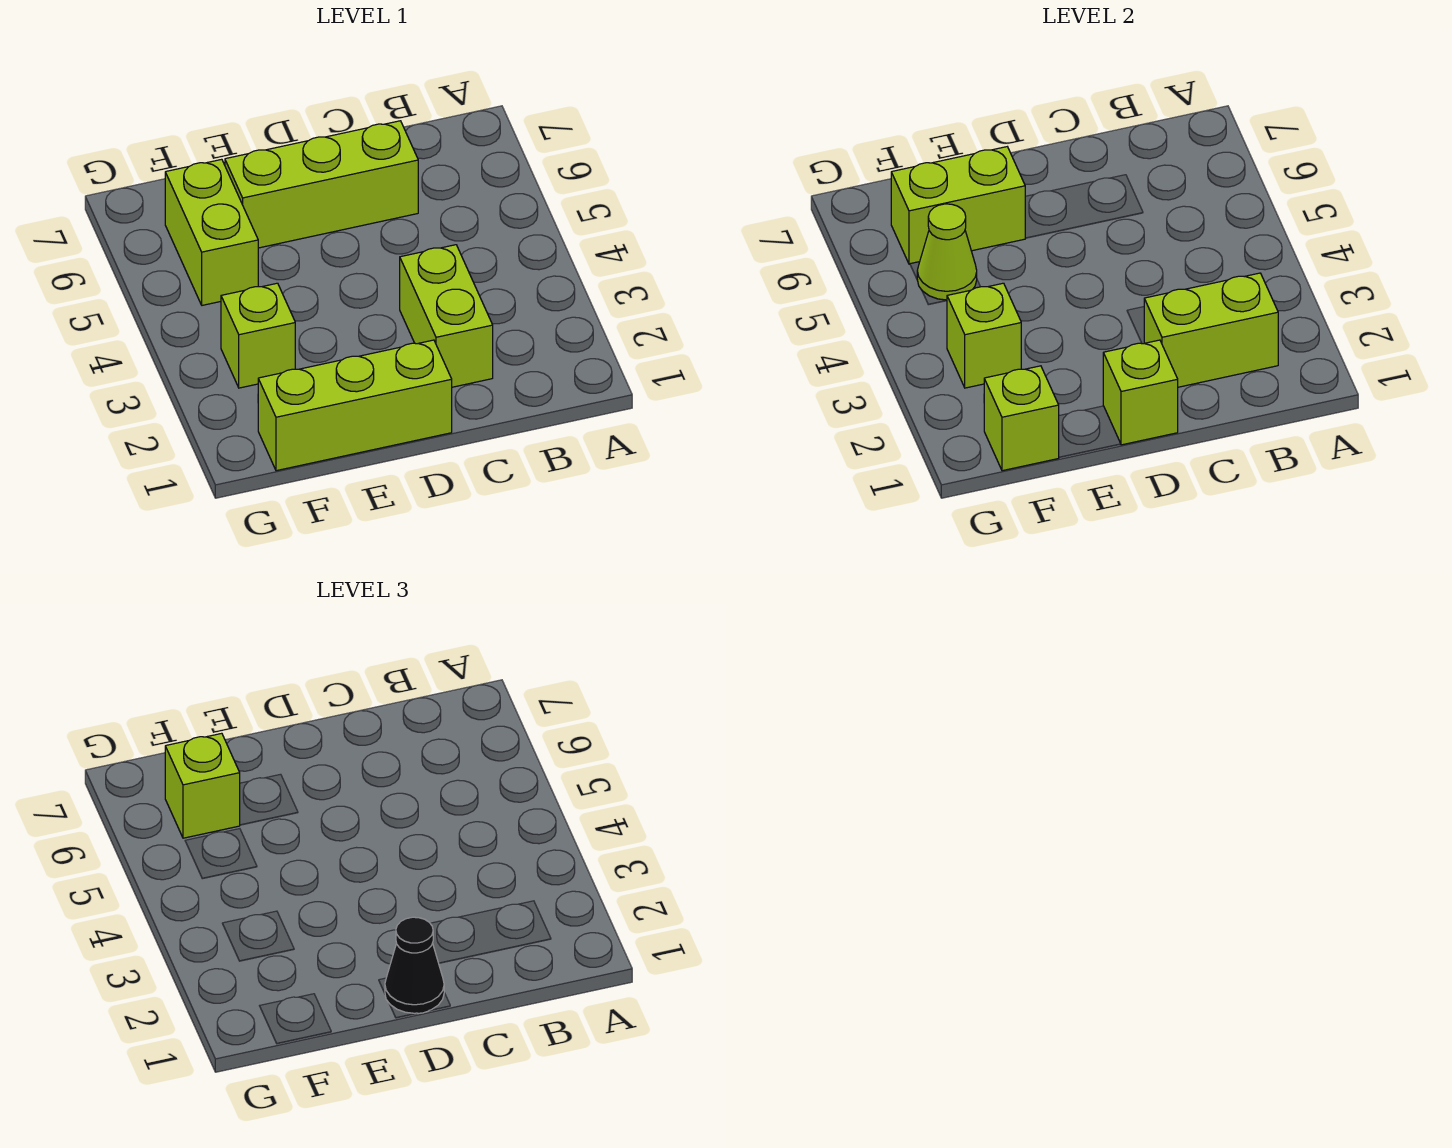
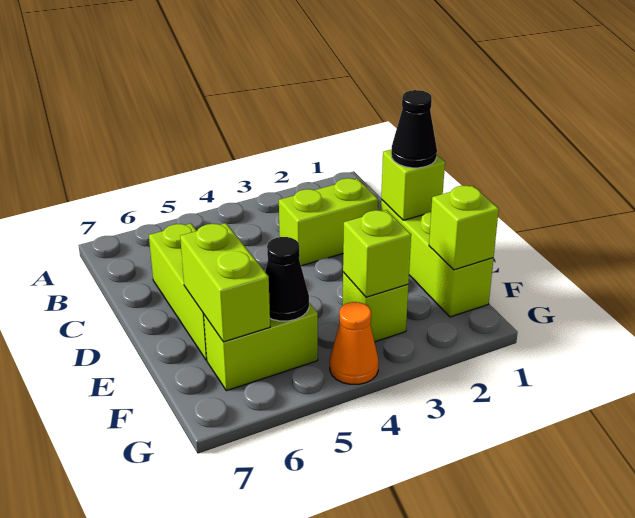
lime brick B2:C2 level 2 -> none
lime cone F5 level 2 -> black cone F5 level 2
lime brick F6 level 3 -> none
none -> orange cone G4 level 1

